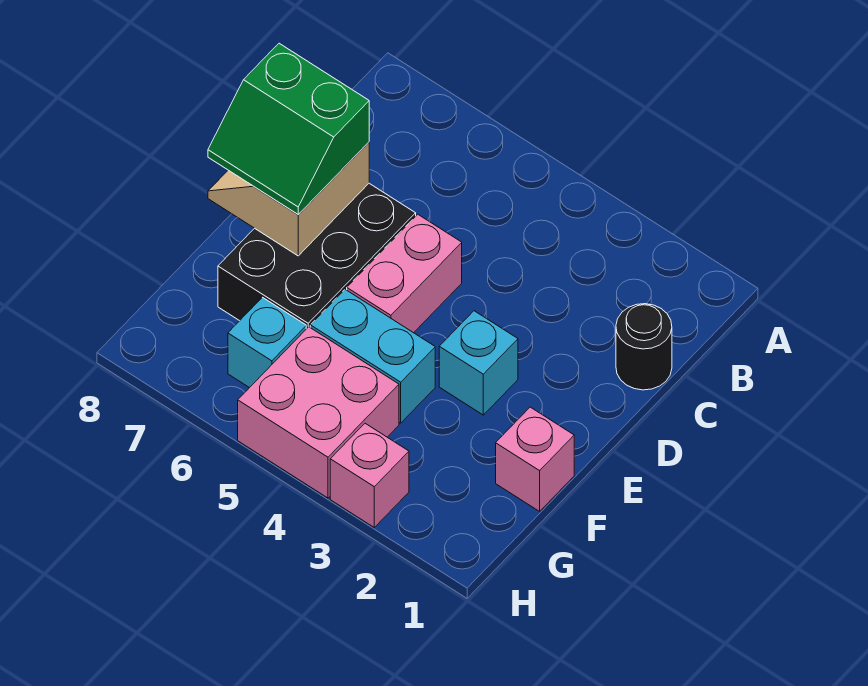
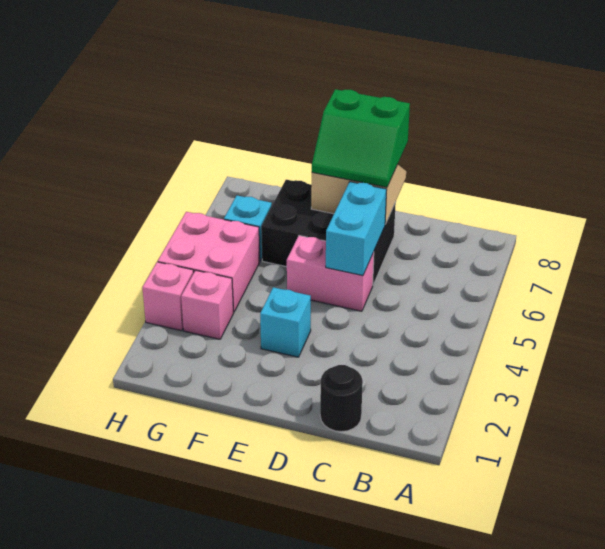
green slope D7:E8 level 3 top D -> green slope D7:E8 level 3 top 8
pink brick F1 level 1 -> pink brick G3 level 1
cyan brick F4:F5 level 1 -> cyan brick D5:D6 level 2

